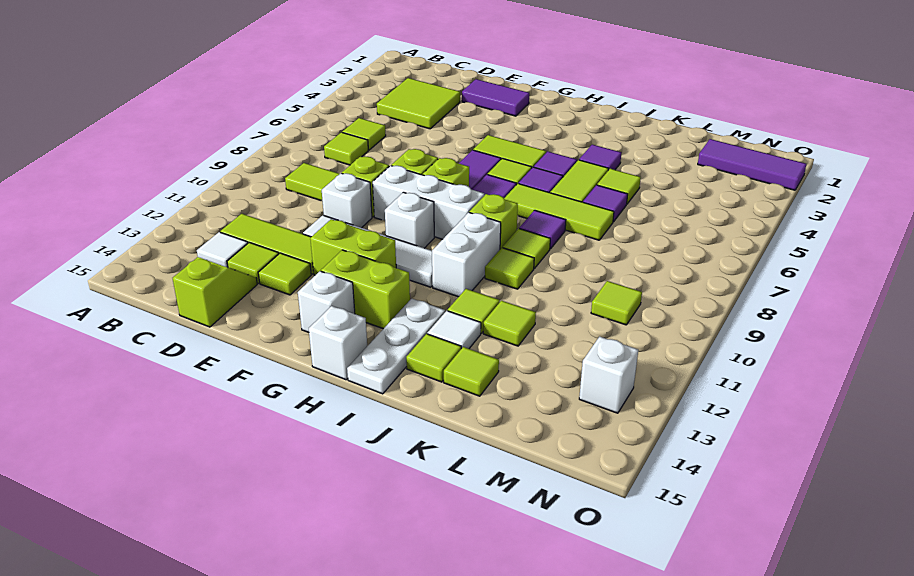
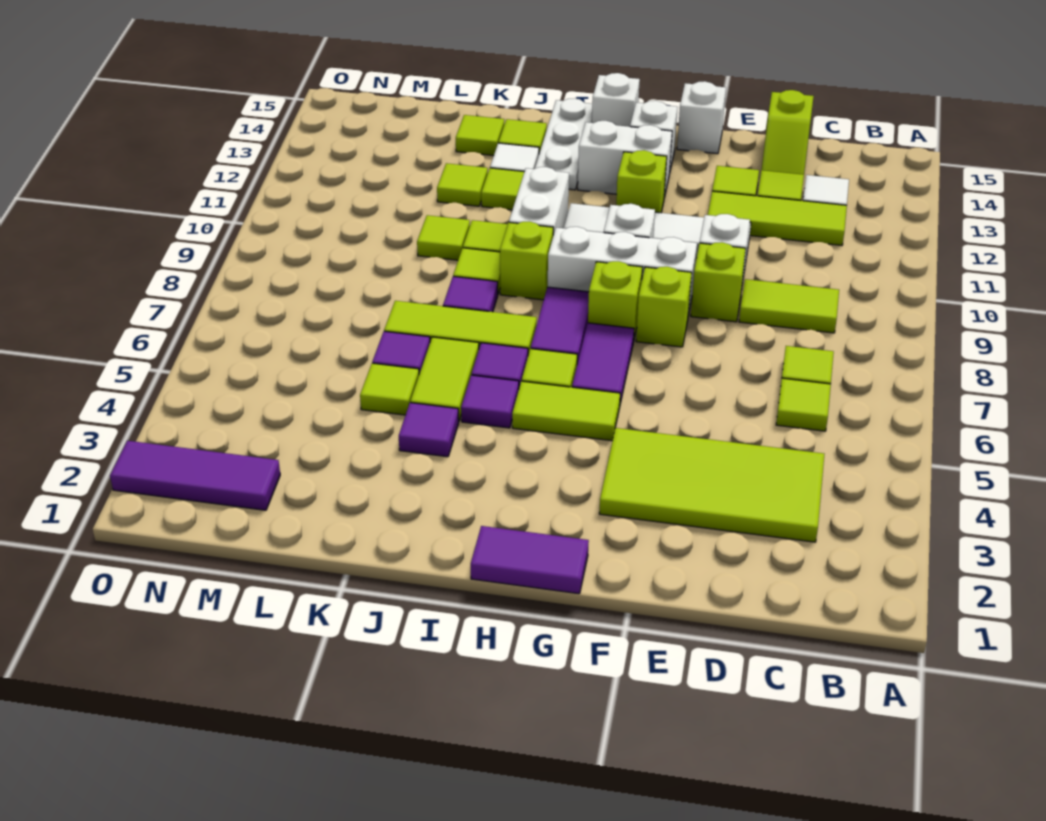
lime tile C3:D4 level 1 -> lime tile C3:F4 level 1
purple tile E2:F2 level 1 -> purple tile G1:H1 level 1
lime brick F12:G12 level 1 -> lime brick G12 level 1
lime brick G13:H13 level 1 -> white brick G13:H13 level 1
lime tile M10 level 1 -> lime tile K10 level 1
white brick N13 level 1 -> white brick F15 level 1

